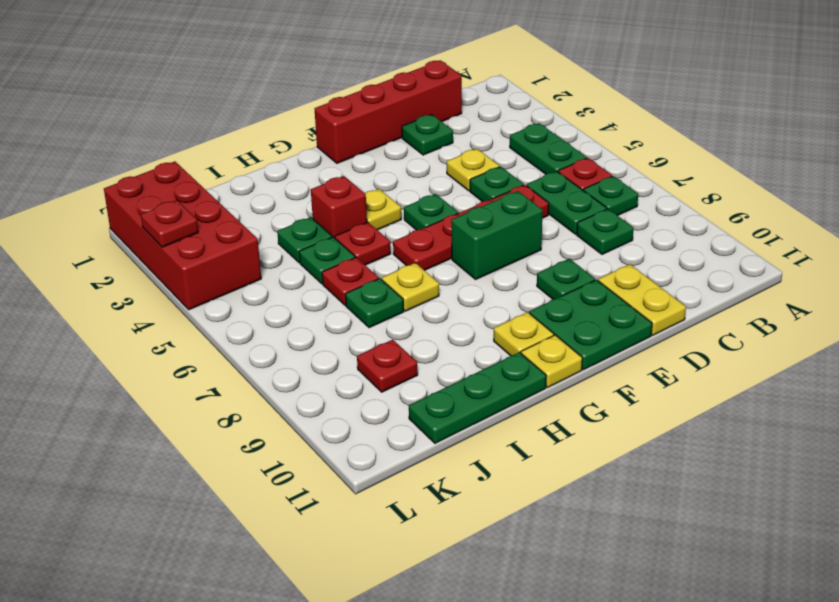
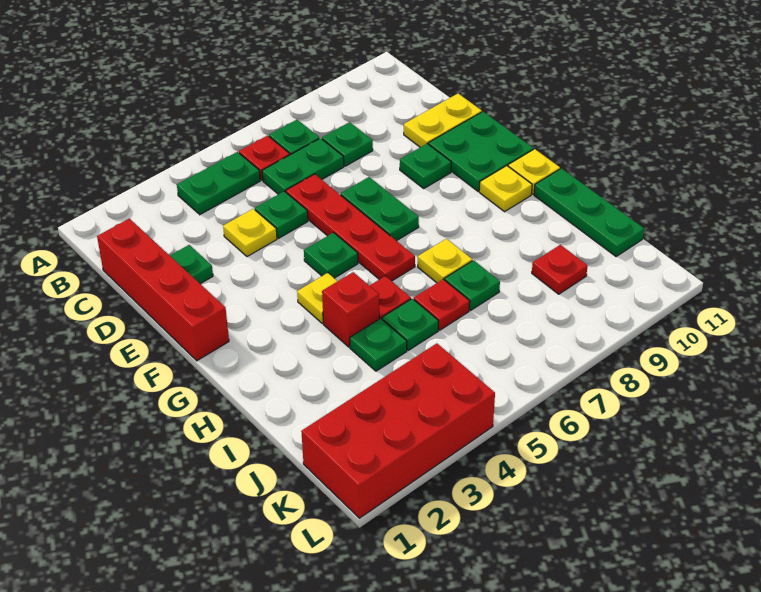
green brick E7:F7 level 1 -> green plate E7:F7 level 1
red plate L3 level 2 -> none

